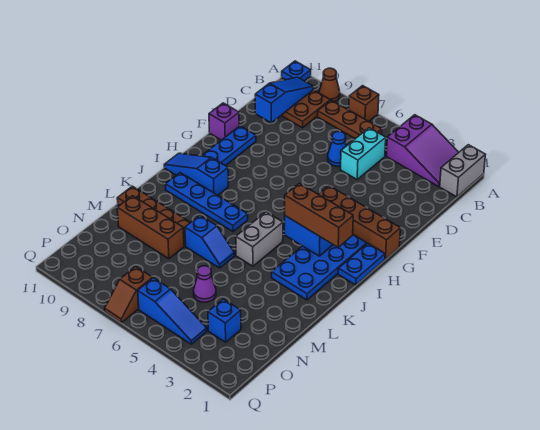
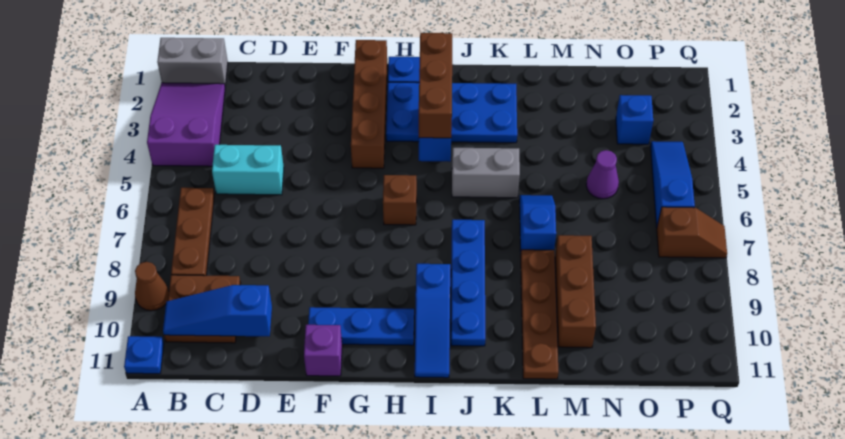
brown brick A7 level 1 -> brown brick H6 level 1
blue cone D6 level 1 -> none

